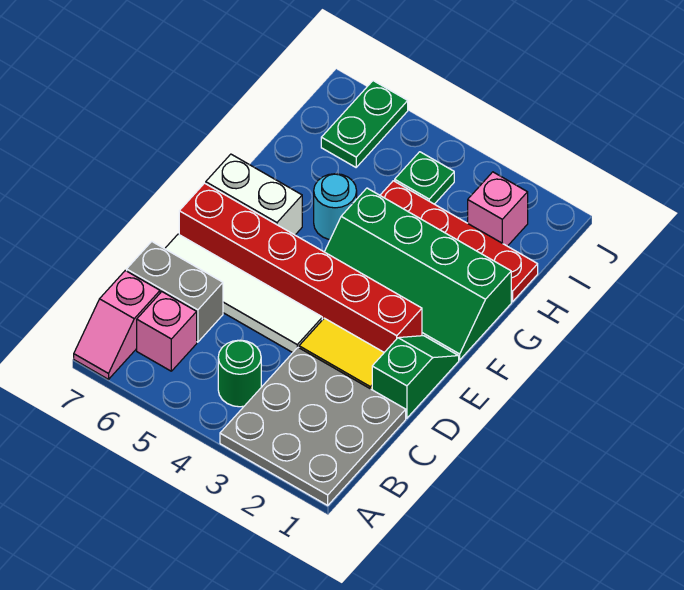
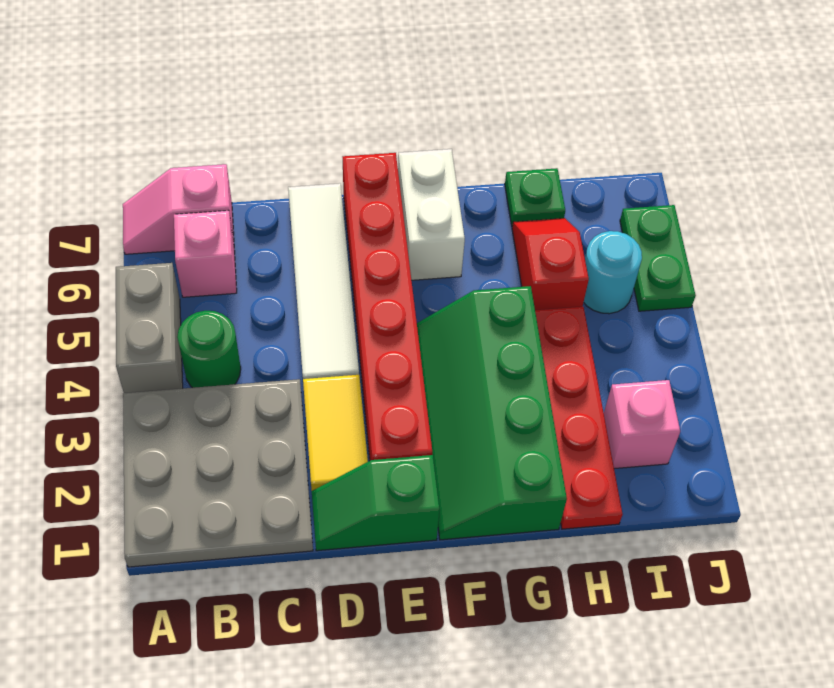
grey brick C6:C7 level 1 -> grey brick A4:A5 level 1
green slope D1:E1 level 1 top D -> green slope D1:E1 level 1 top E
cyan round brick G5 level 1 -> cyan round brick I5 level 1
none -> red slope H5:H6 level 1 top 5
green plate I4 level 1 -> green plate H7 level 1
green plate I6:J6 level 1 -> green plate J5:J6 level 1

